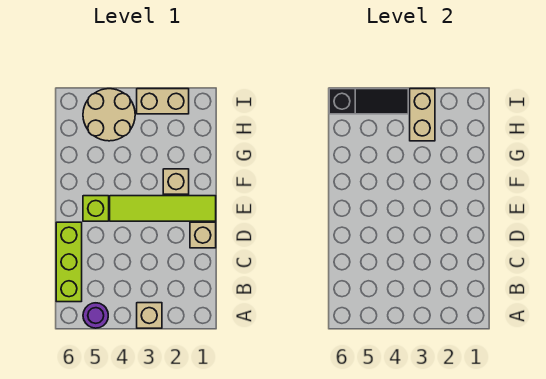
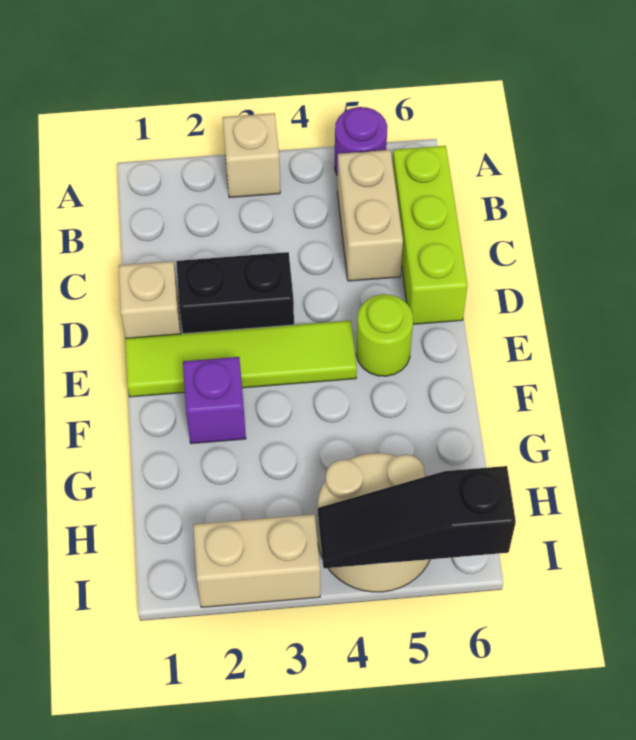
none -> black brick D2:D3 level 1
lime brick E5 level 1 -> lime round brick E5 level 1
tan brick F2 level 1 -> purple brick F2 level 1
tan brick H3:I3 level 2 -> tan brick B5:C5 level 1

